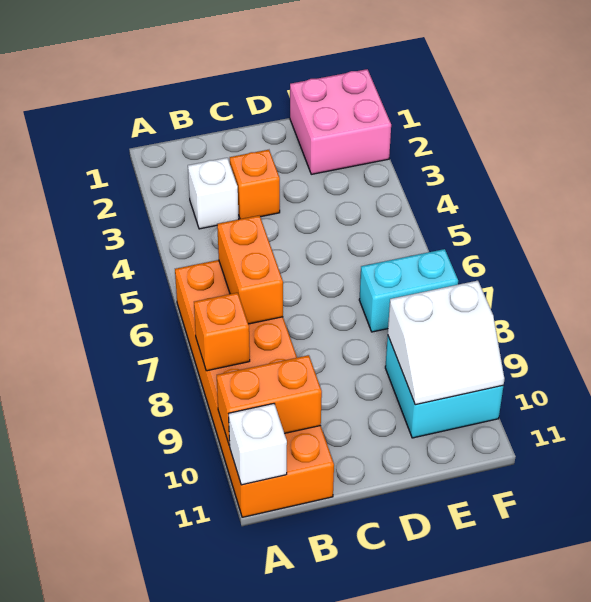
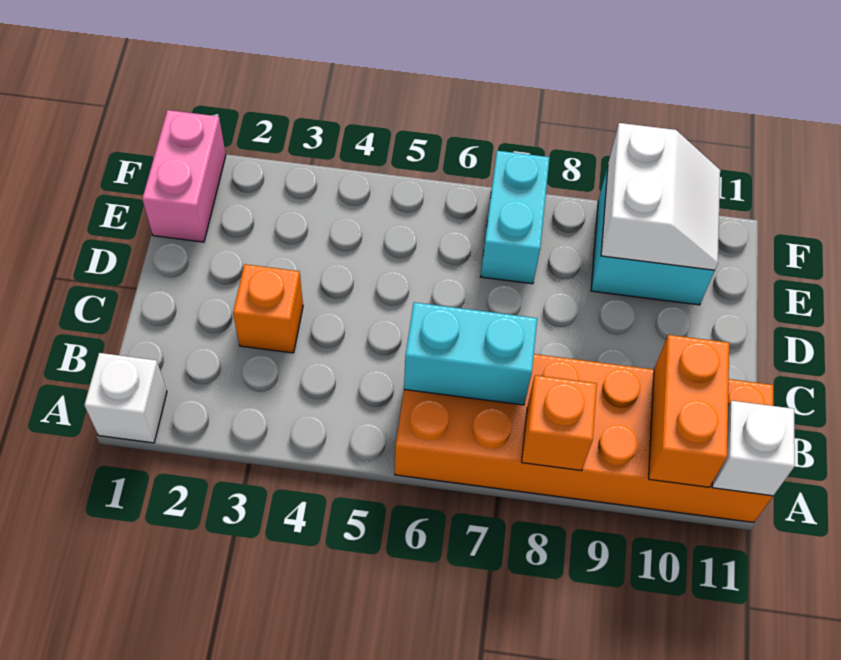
white brick B3 level 1 -> white brick A1 level 1
orange brick B6:B7 level 2 -> cyan brick B6:B7 level 2
pink brick E1:F2 level 1 -> pink brick E1:F1 level 1

